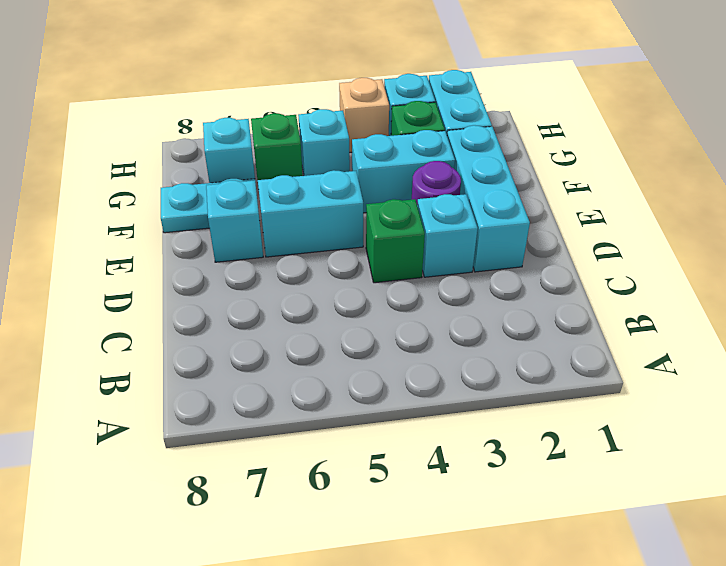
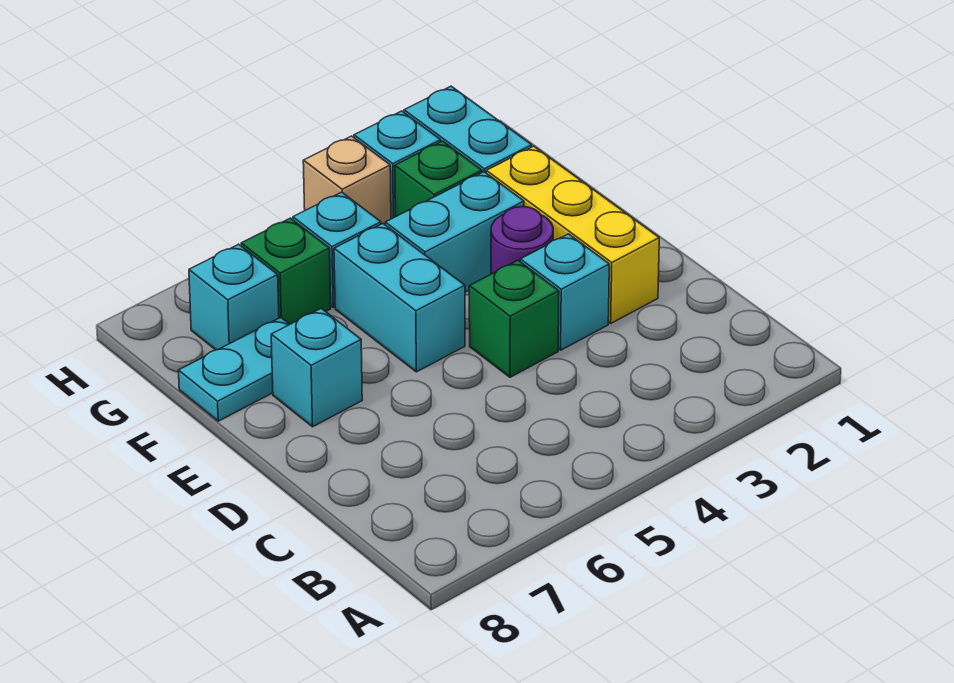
cyan brick D2:F2 level 1 -> yellow brick D2:F2 level 1
cyan brick E5:E6 level 1 -> cyan brick E5:F5 level 1

